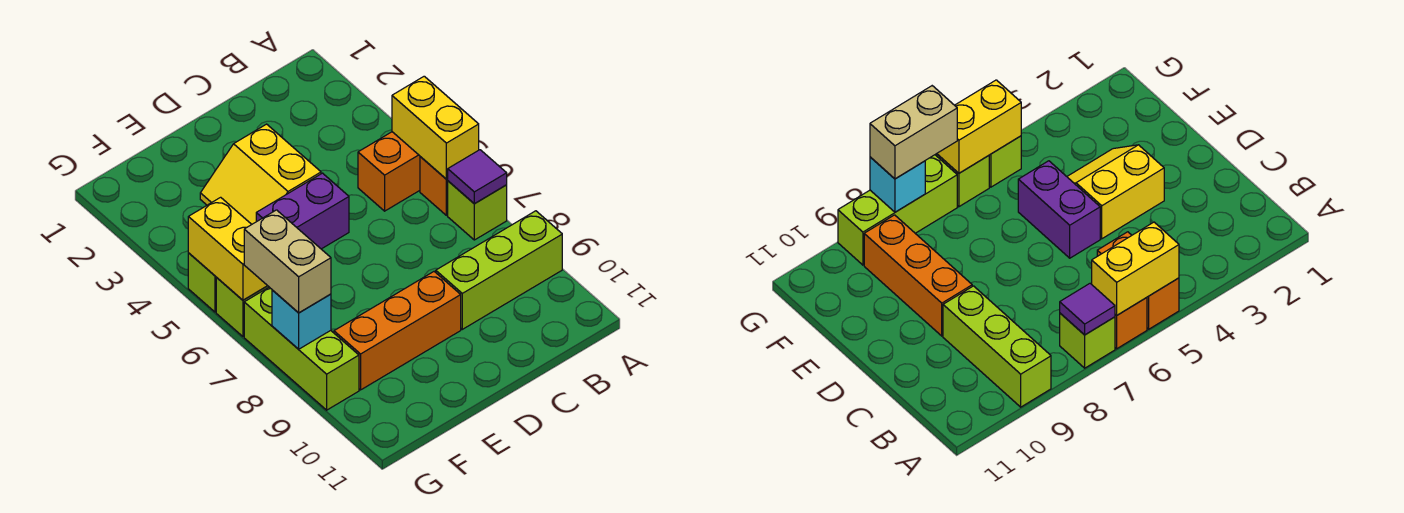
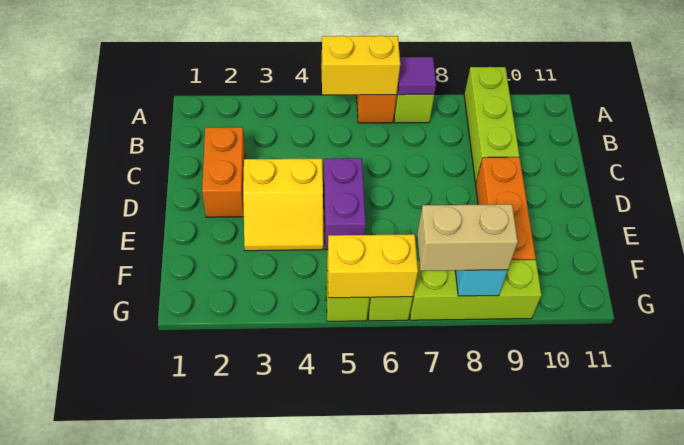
orange brick A5:B5 level 1 -> orange brick C2:D2 level 1

